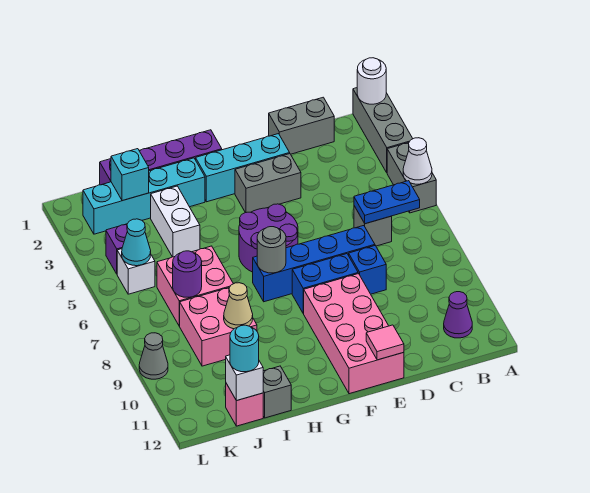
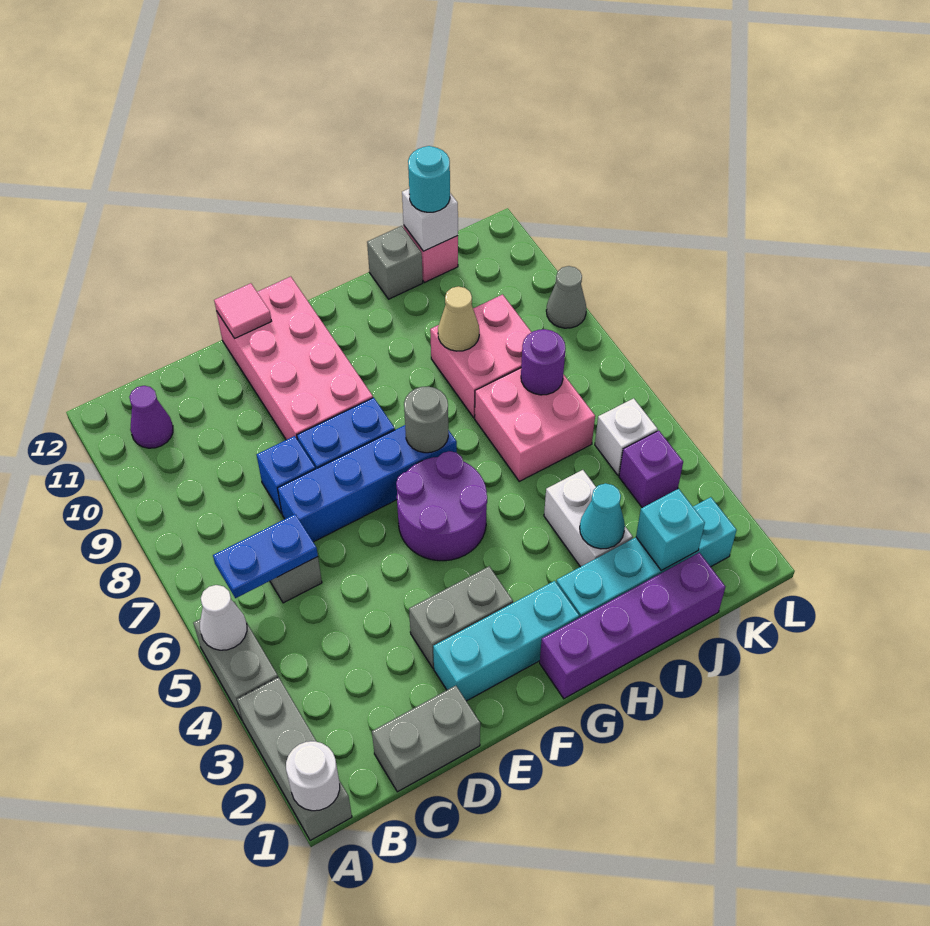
cyan cone K5 level 2 -> cyan cone I3 level 2

